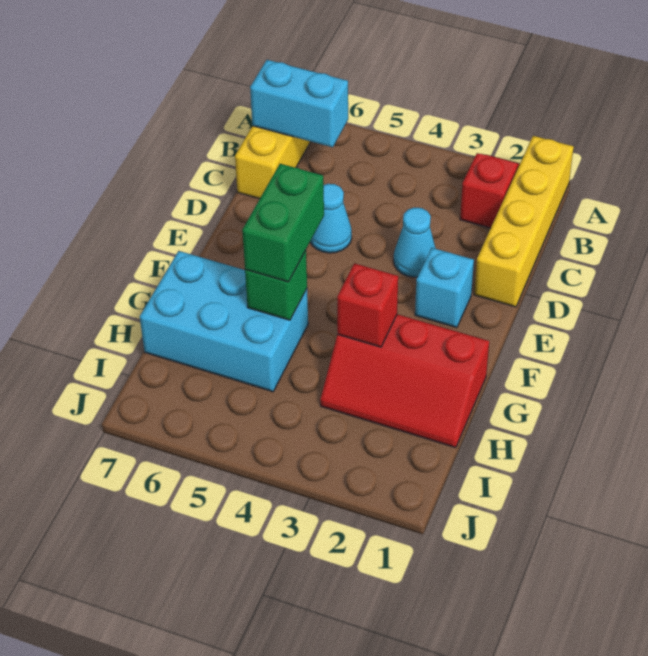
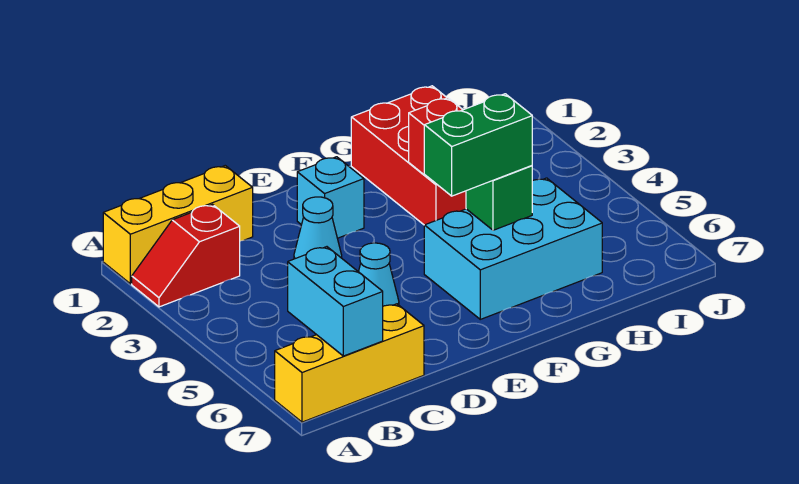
yellow brick A1:D1 level 1 -> yellow brick A1:C1 level 1
red slope G1:H3 level 1 top G -> red brick G1:H3 level 1
cyan brick G5:H7 level 1 -> cyan brick F5:H6 level 1

